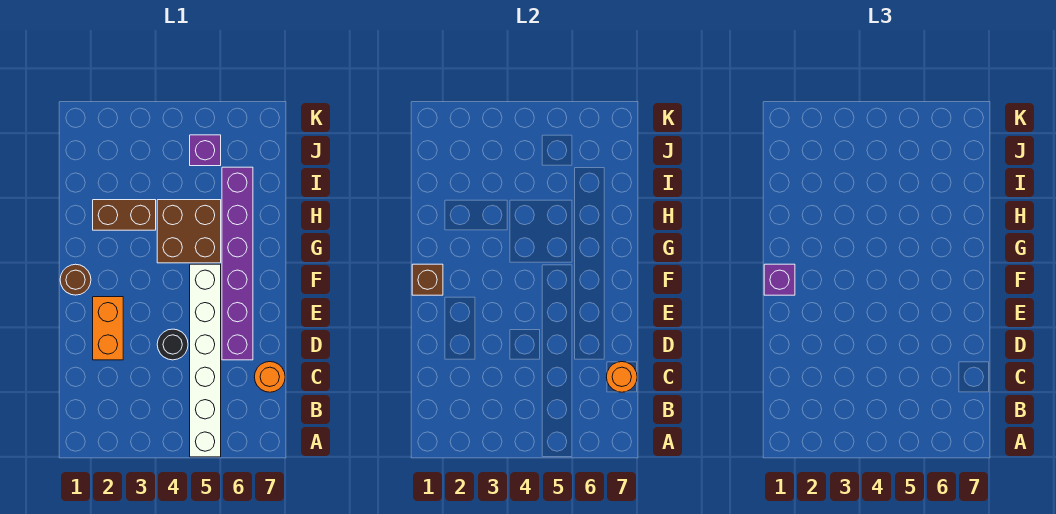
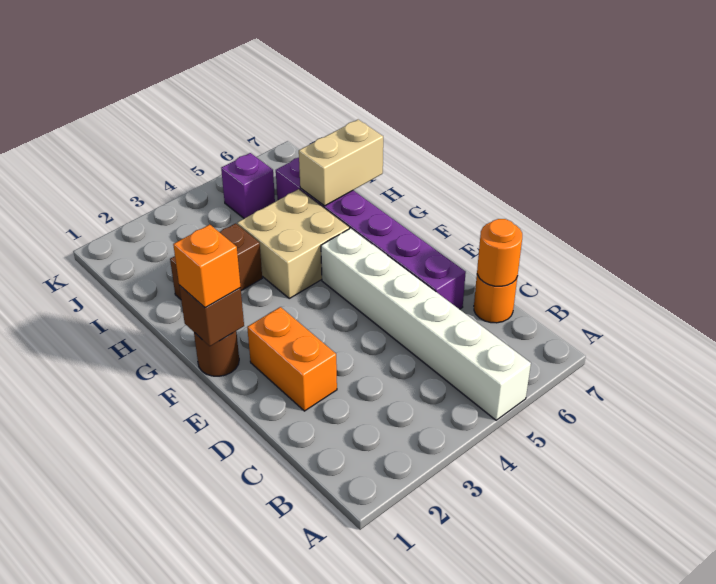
black round brick D4 level 1 -> none
purple brick F1 level 3 -> orange brick F1 level 3
brown brick G4:H5 level 1 -> tan brick G4:H5 level 1
none -> tan brick H6:H7 level 2

